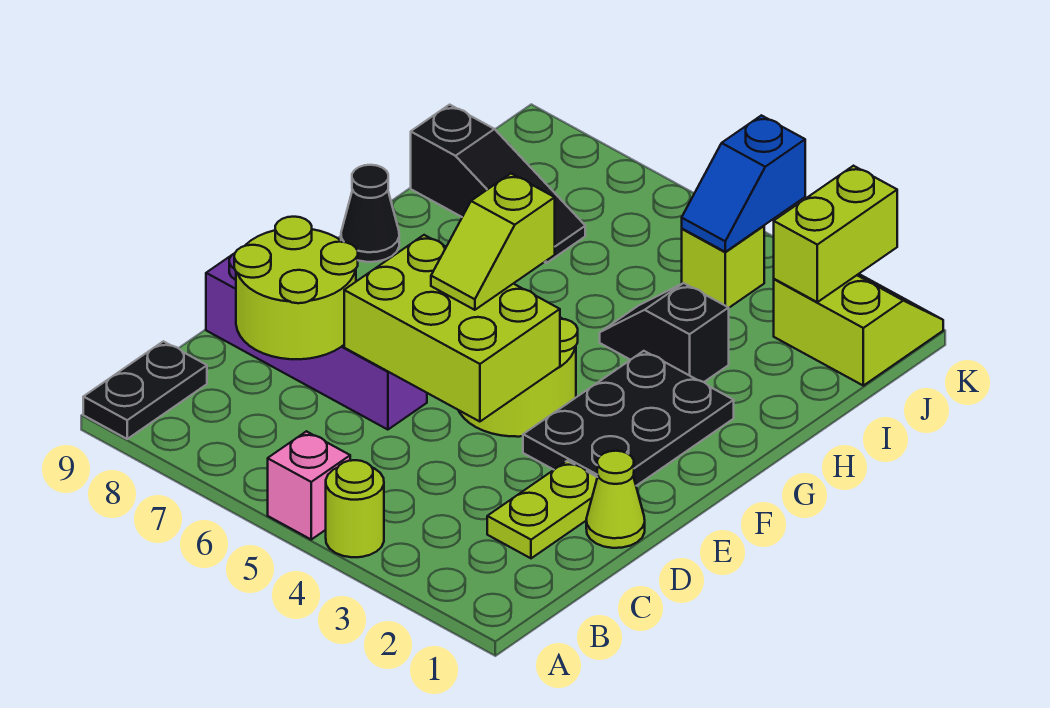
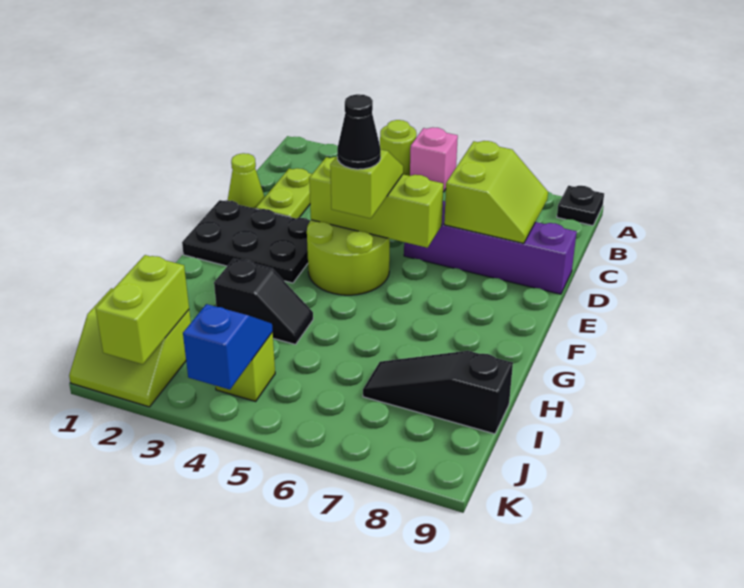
black plate A9:B9 level 1 -> black plate A9 level 1
lime round brick C7:D8 level 2 -> lime slope C7:D8 level 2 top 7
lime brick D4:E6 level 2 -> lime brick E4:E6 level 2
black plate E2:G3 level 1 -> black plate E1:F3 level 1
black cone G9 level 1 -> black cone F5 level 4

